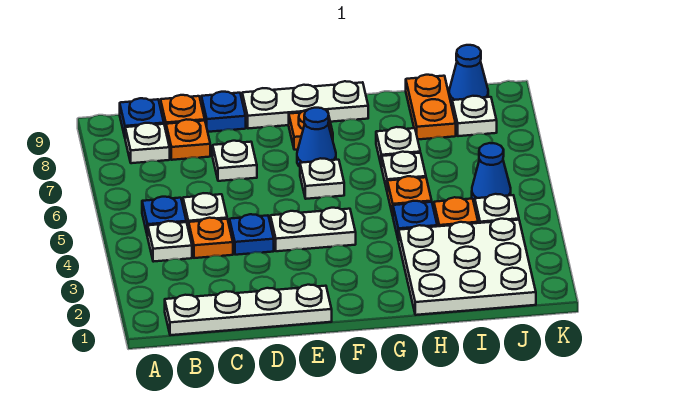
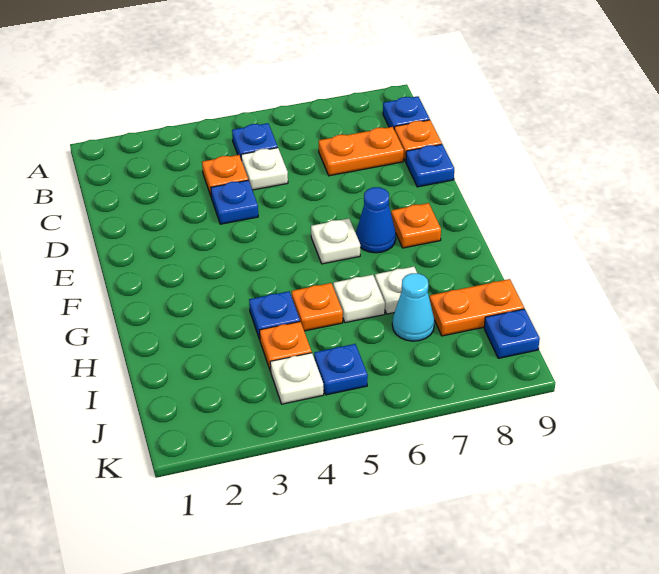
white plate B1:E1 level 1 -> none
white plate B4 level 1 -> none
white plate B8 level 1 -> none
orange plate C8 level 1 -> orange plate C7:C8 level 1
white plate D7 level 1 -> none
white plate E4:F4 level 1 -> none
white plate E9:G9 level 1 -> none
white plate H1:J3 level 1 -> none
none -> cyan cone I7 level 1
blue cone J5 level 1 -> blue plate J5 level 1
white plate J8 level 1 -> none
blue cone J9 level 1 -> blue plate J9 level 1

